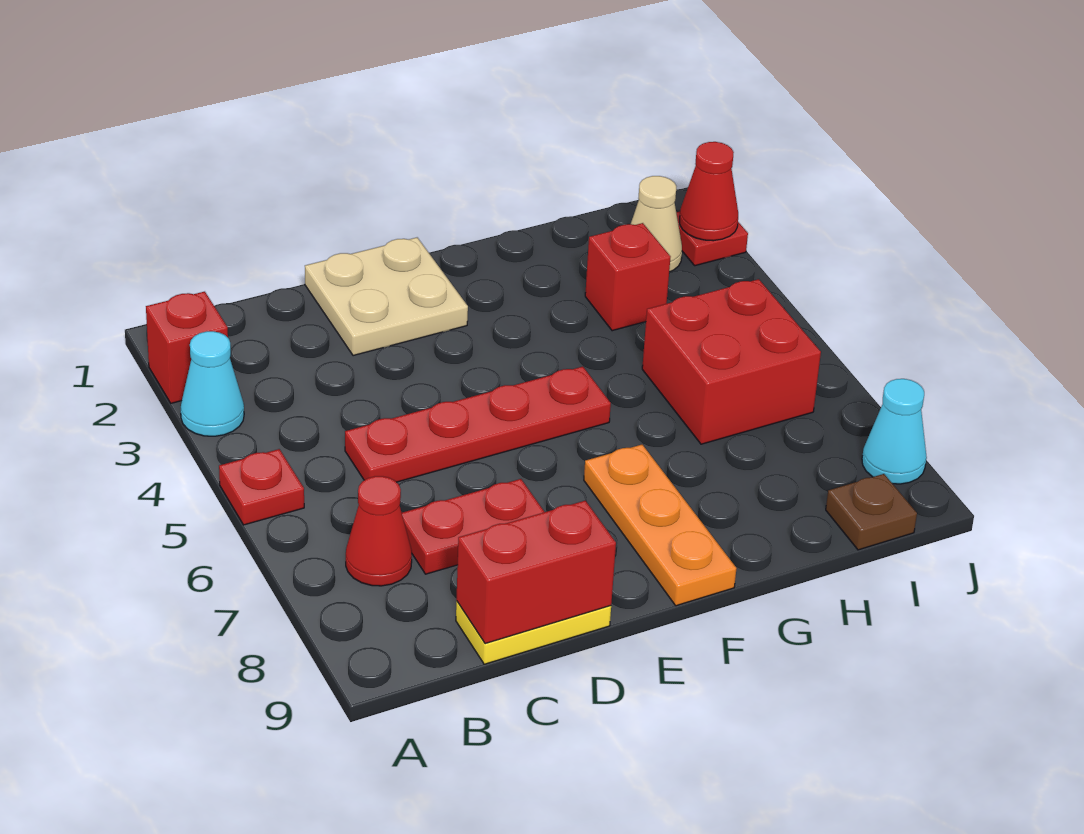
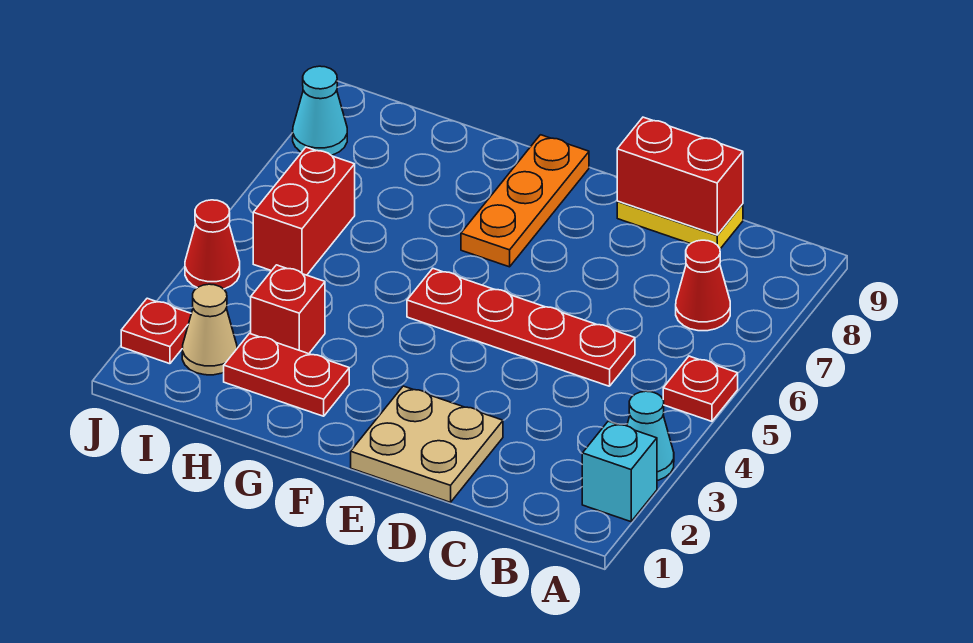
red brick A2 level 1 -> cyan brick A2 level 1
red plate C7:D7 level 1 -> red plate G2:H2 level 1
red brick H5:I6 level 1 -> red brick I5:I6 level 1
brown plate I9 level 1 -> none
red cone J2 level 2 -> red cone J4 level 1

